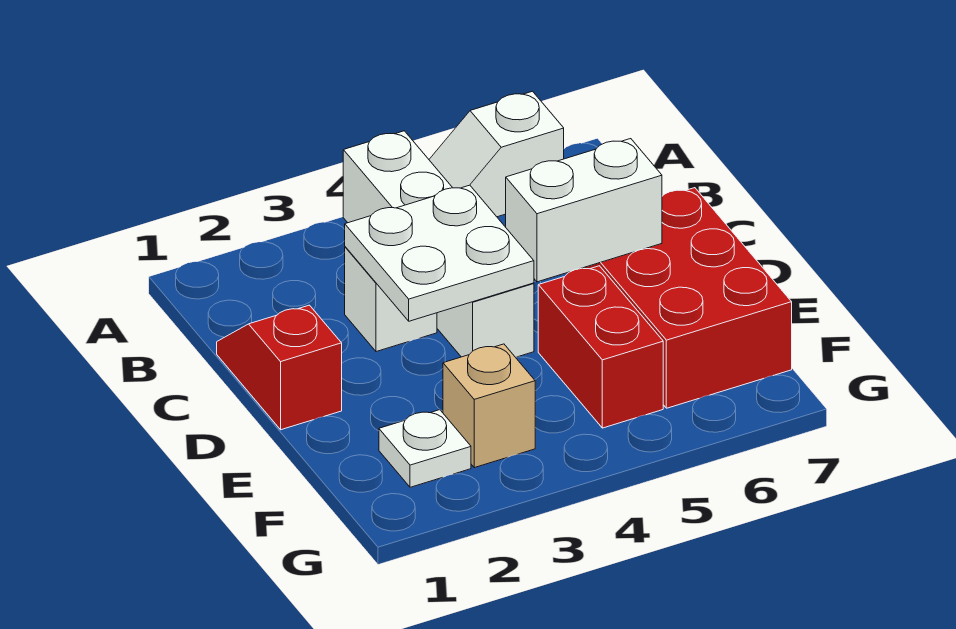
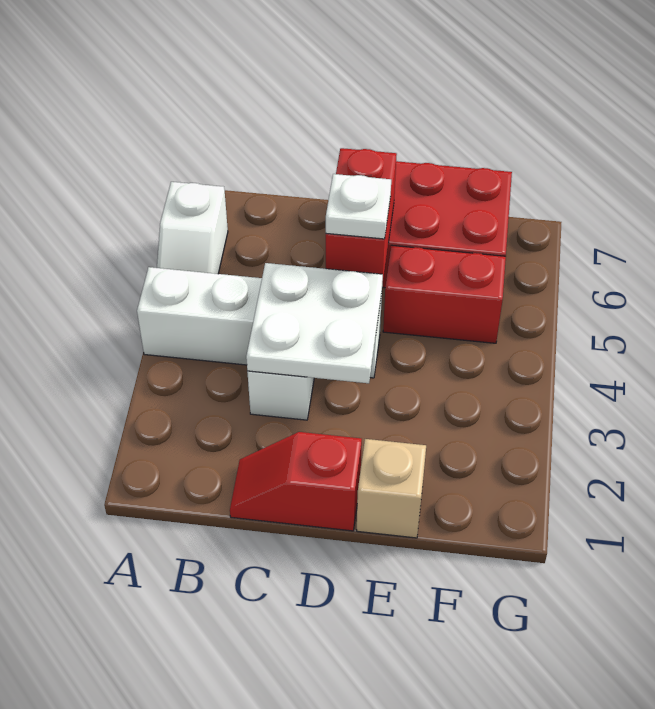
white brick D5:D6 level 2 -> red brick D5:D6 level 2
white plate F2 level 1 -> white plate D5 level 3
tan brick F3 level 1 -> tan brick E1 level 1

